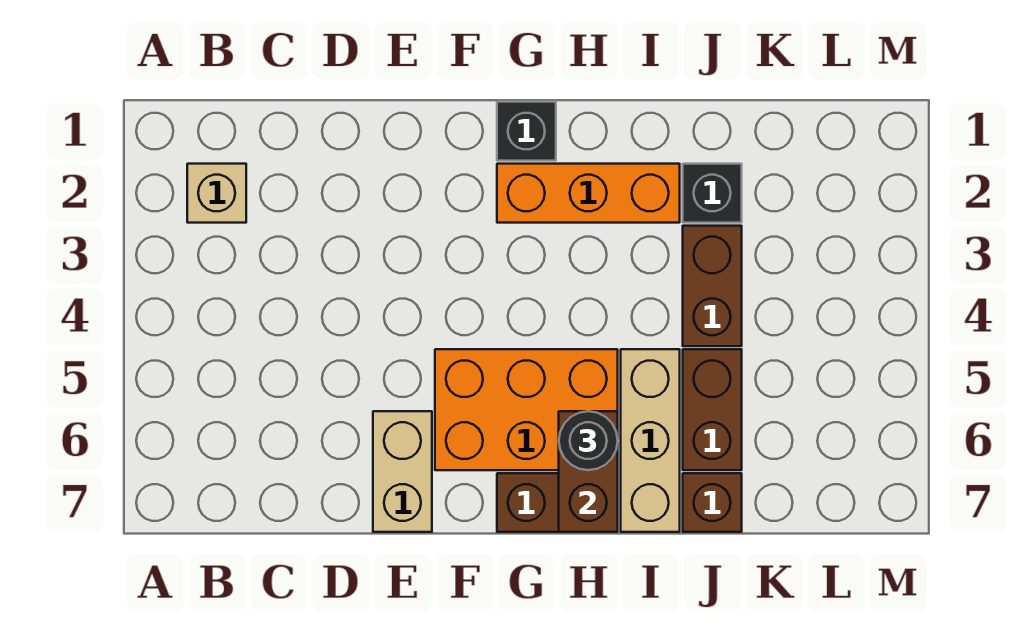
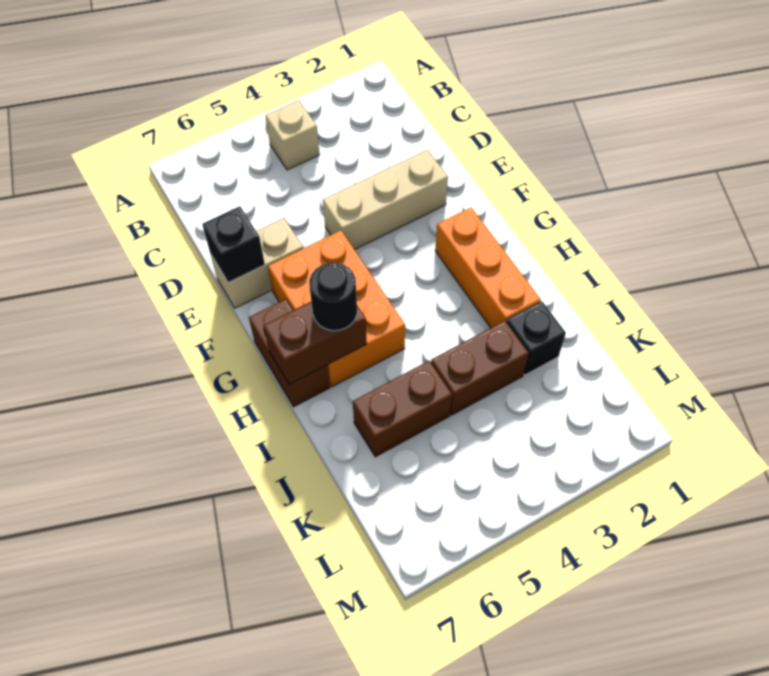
tan brick B2 level 1 -> tan brick B4 level 1
black brick G1 level 1 -> black brick E7 level 2
tan brick I5:I7 level 1 -> tan brick E2:E4 level 1
brown brick J7 level 1 -> none

